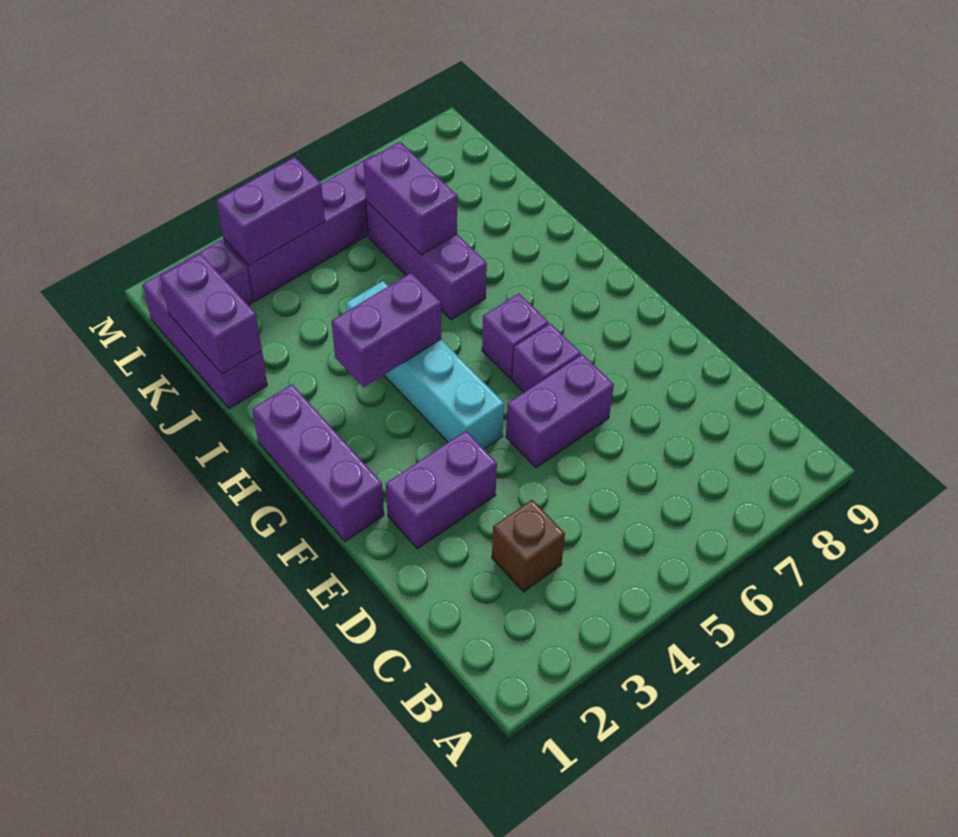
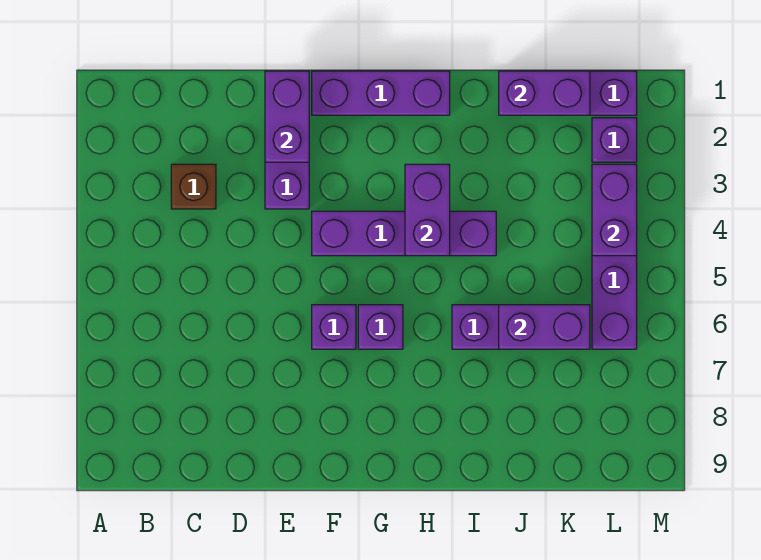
purple brick E5:E6 level 1 -> purple brick E1:E2 level 2
cyan brick F4:I4 level 1 -> purple brick F4:I4 level 1

